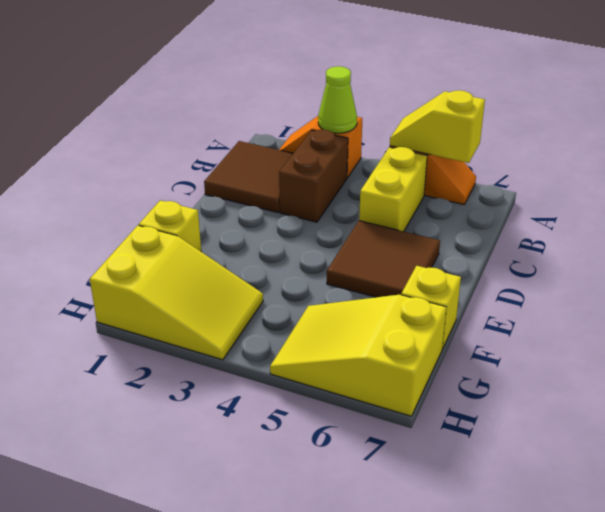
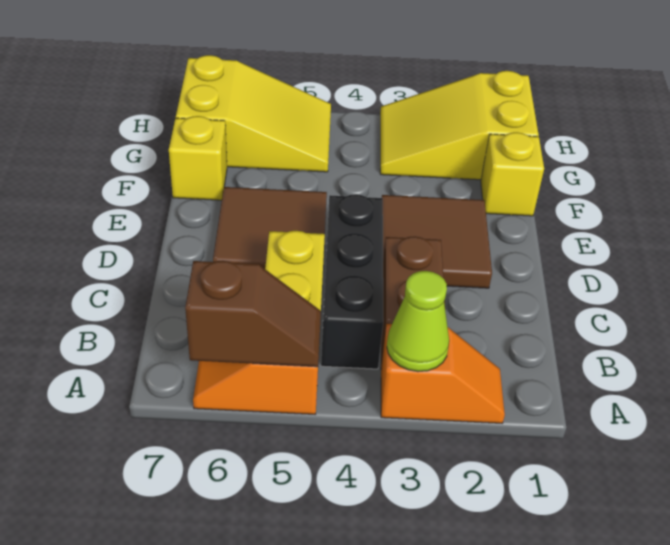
yellow slope A5:A6 level 2 top 6 -> brown slope A5:A6 level 2 top 6
brown tile B1:C2 level 1 -> brown tile D2:E3 level 1
none -> black brick B4:D4 level 1

